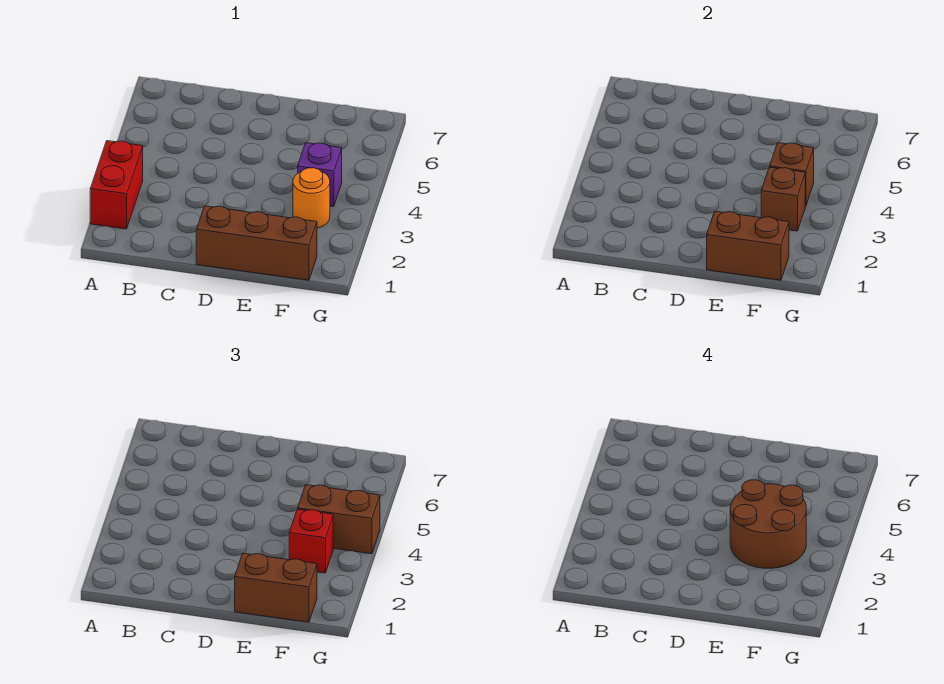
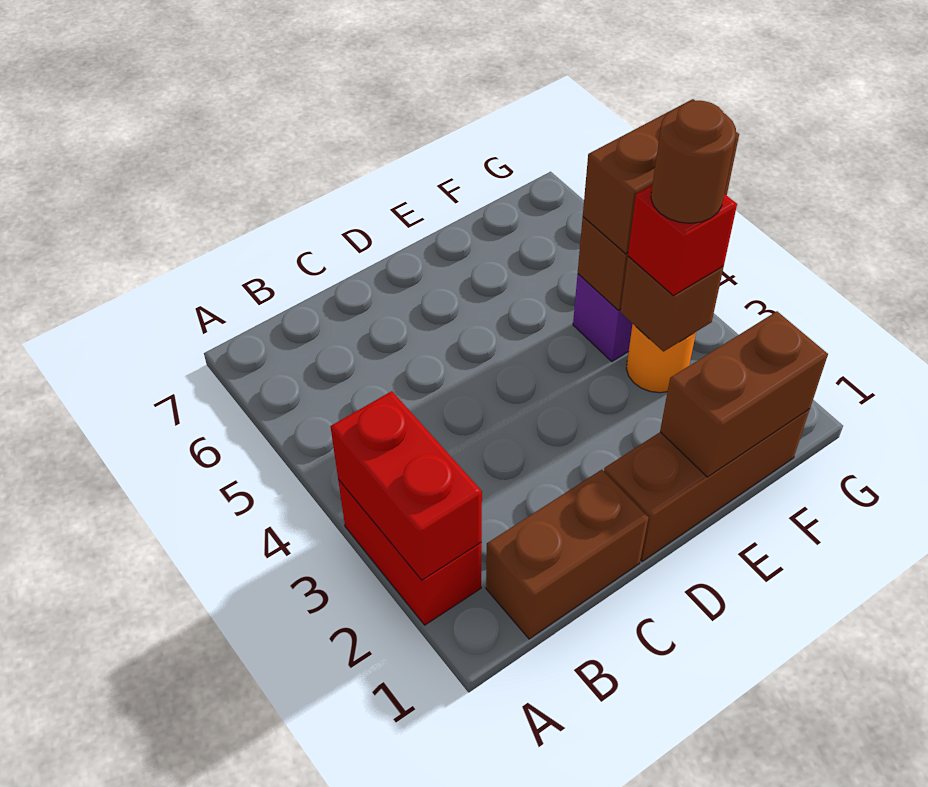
none -> red brick A2:A3 level 2
brown brick E1:F1 level 3 -> brown brick B1:C1 level 1
brown round brick E3:F4 level 4 -> brown round brick F3 level 4

